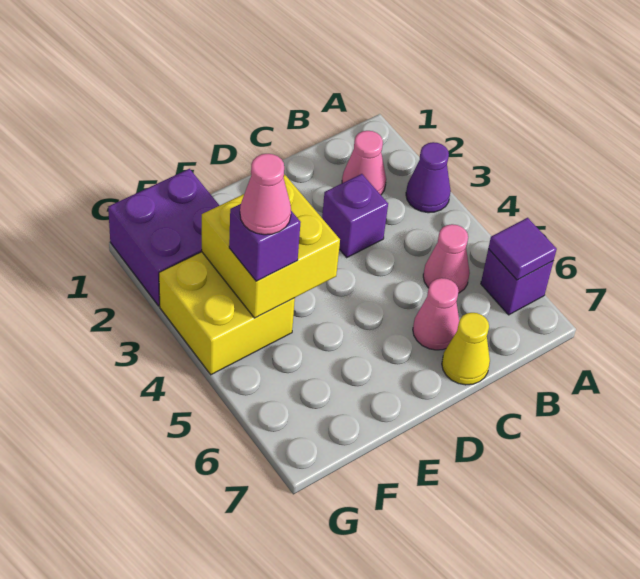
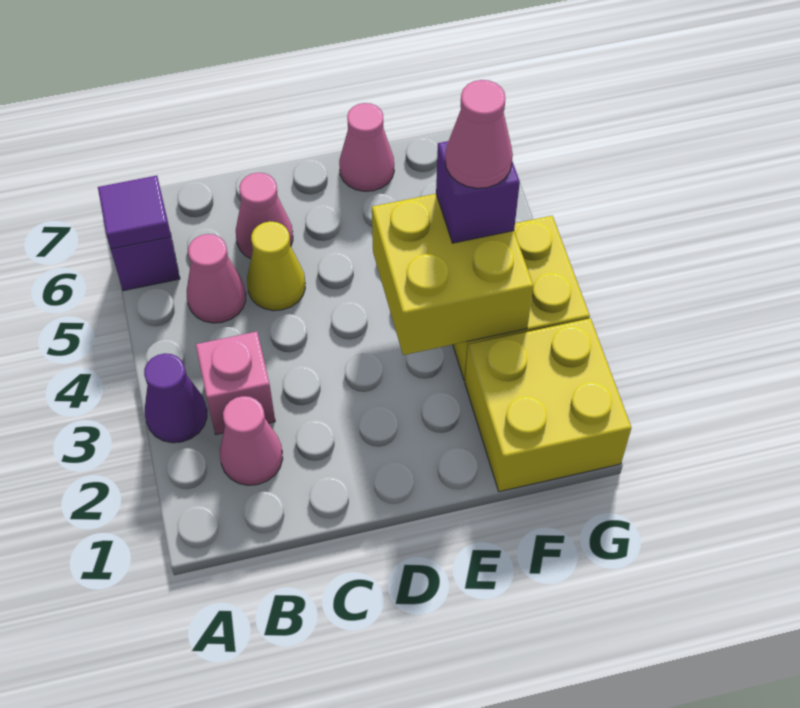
none -> pink brick B3 level 1
purple brick C3 level 1 -> none
yellow cone C7 level 1 -> yellow cone C5 level 1
none -> pink cone E7 level 1
purple brick F1:G2 level 1 -> yellow brick F1:G2 level 1

